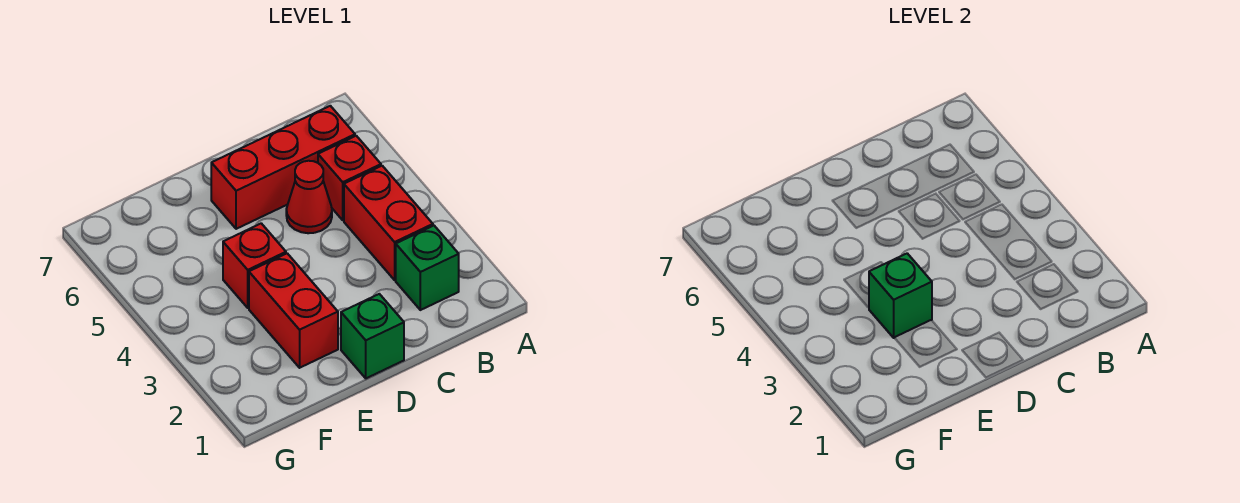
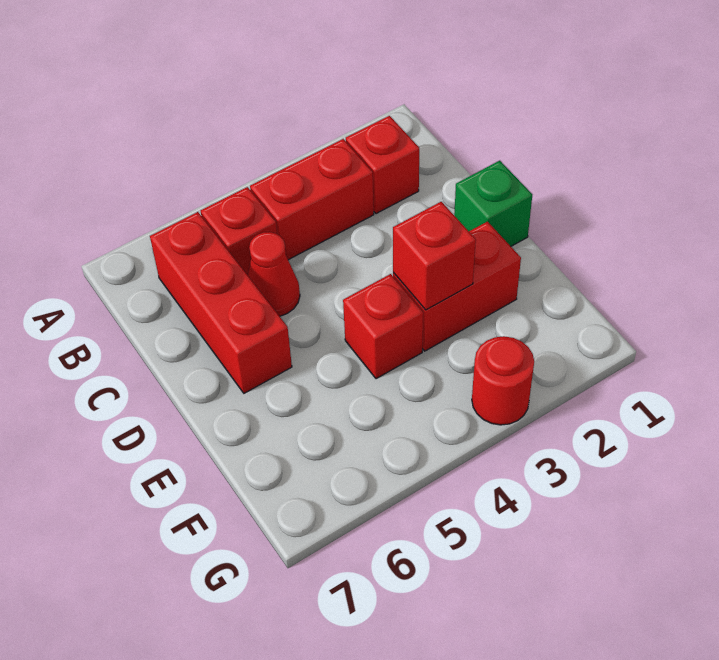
green brick B2 level 1 -> red brick B2 level 1
green brick E3 level 2 -> red brick E3 level 2
none -> red round brick G3 level 1

